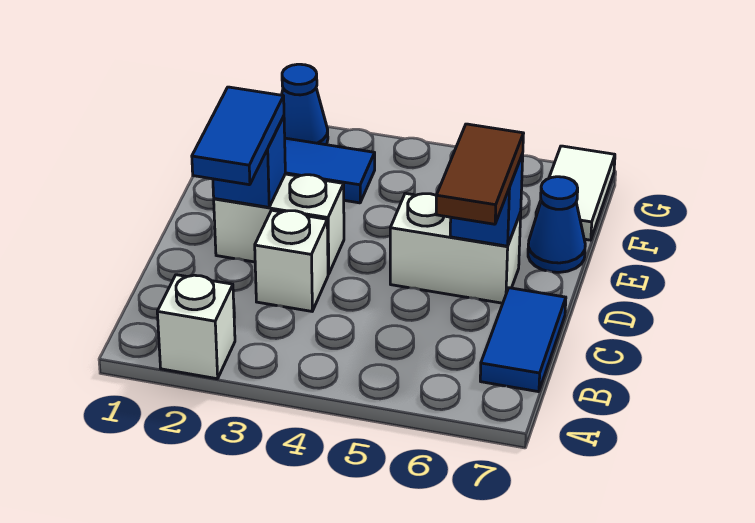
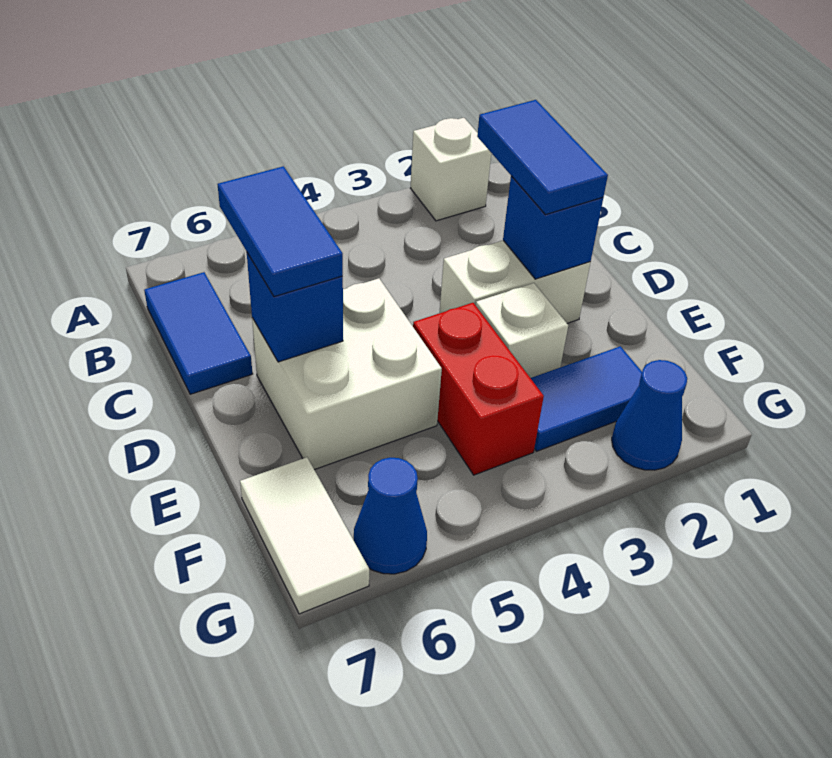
white brick C3 level 1 -> white brick E3 level 1
brown tile C6:D6 level 3 -> blue tile C6:D6 level 3
white brick D5:D6 level 1 -> white brick D5:E6 level 1
none -> red brick E4:F4 level 1
blue cone E7 level 1 -> blue cone G6 level 1

